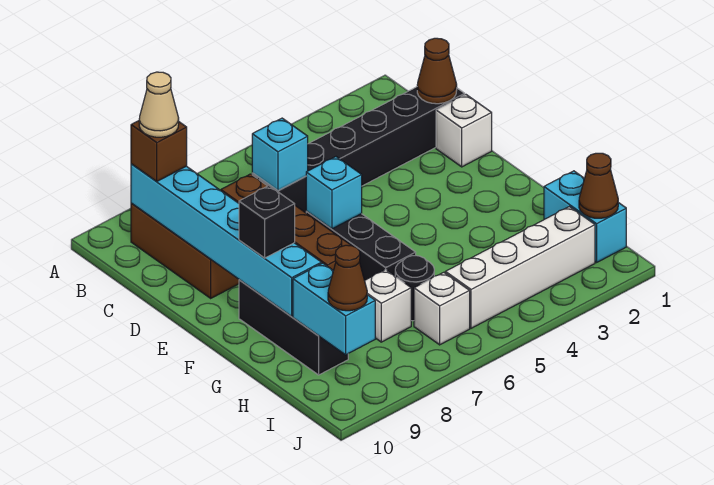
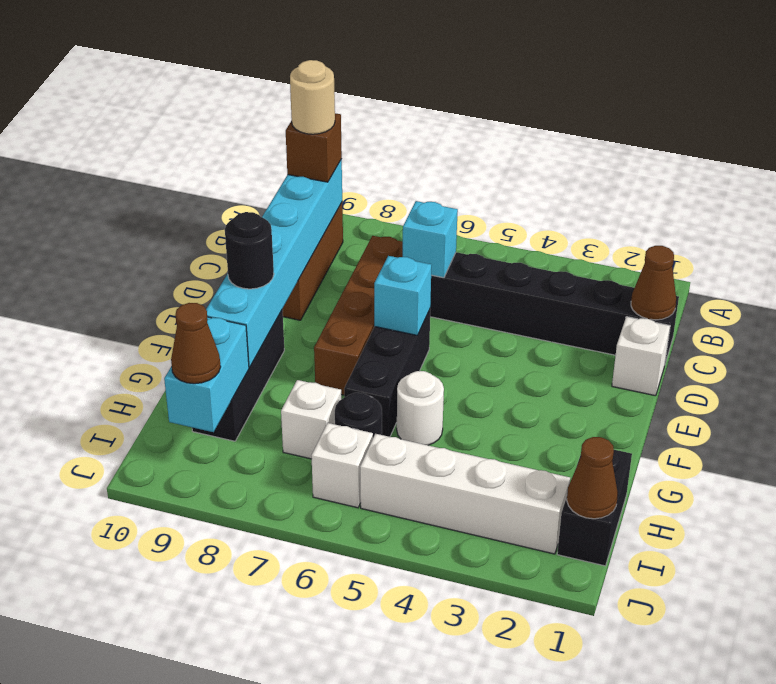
tan cone B9 level 4 -> tan round brick B9 level 4
black brick F9 level 3 -> black round brick F9 level 3
none -> white round brick G5 level 1
cyan brick H1:I1 level 1 -> black brick H1:I1 level 1

